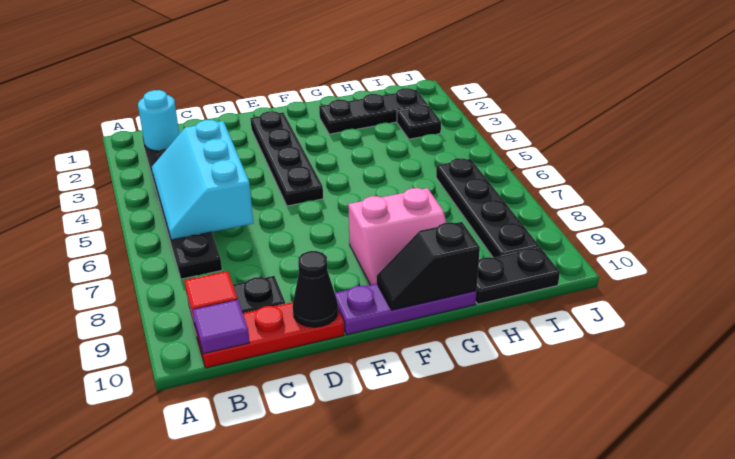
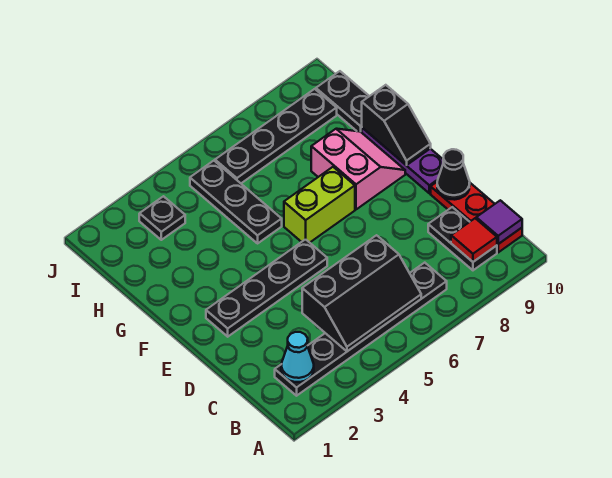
cyan round brick B2 level 2 -> cyan cone B2 level 2
cyan slope B4:C6 level 2 top C -> black slope B4:C6 level 2 top C
none -> lime brick F6:F7 level 1
black plate G2:I2 level 1 -> black plate G5:I5 level 1

